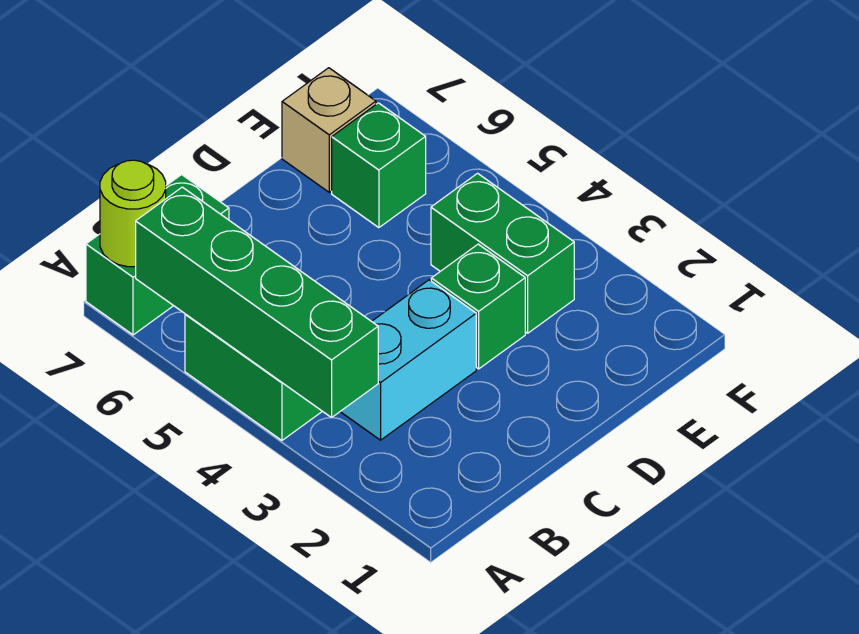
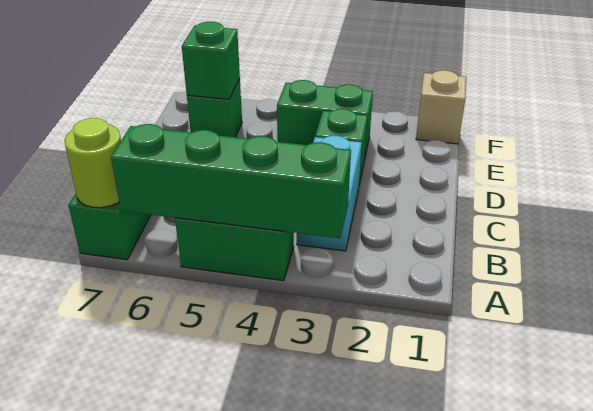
none -> green brick E6 level 2
tan brick E7 level 1 -> tan brick F1 level 1

